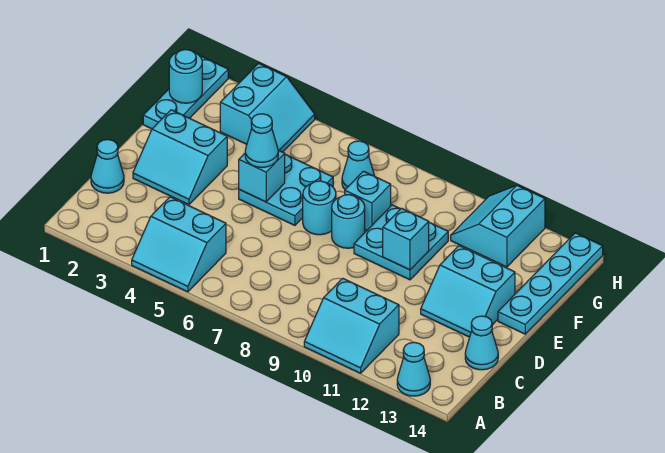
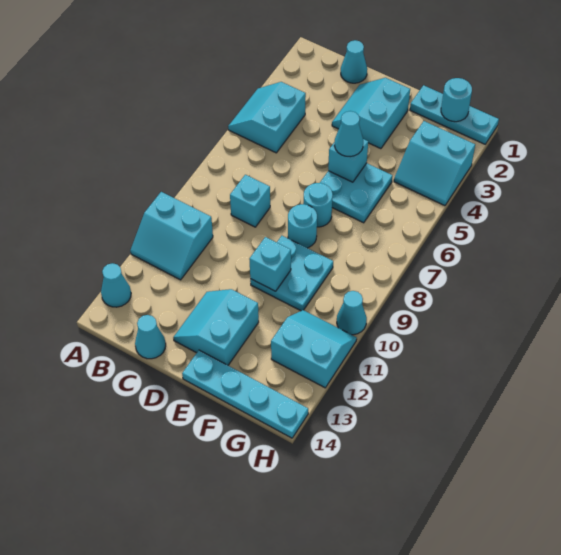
cyan slope A10:B11 level 1 top B -> cyan slope A10:B11 level 1 top 10
cyan brick F8 level 1 -> cyan brick C8 level 1
cyan cone G7 level 1 -> cyan cone H10 level 1

